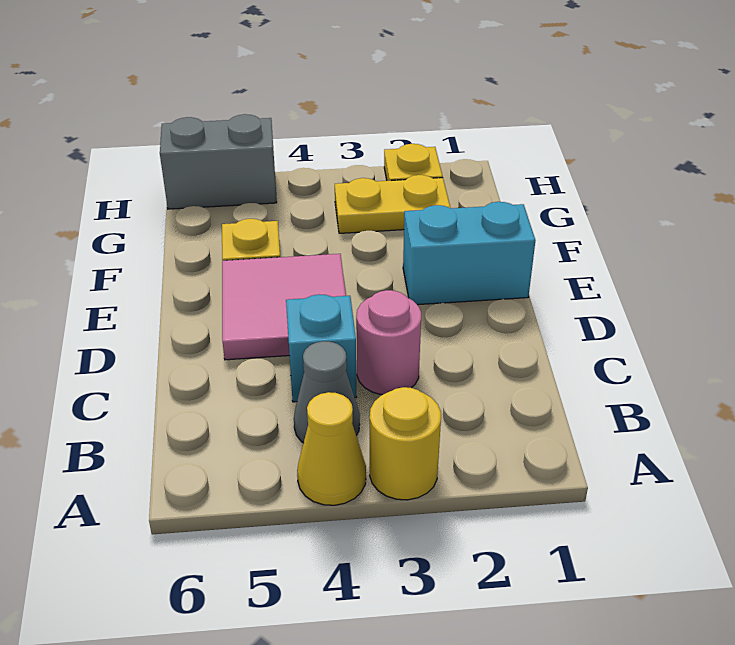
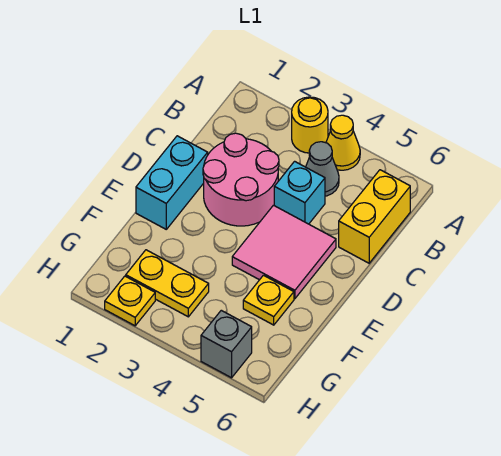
none -> yellow brick B6:C6 level 1
pink round brick C3 level 1 -> pink round brick C2:D3 level 1
cyan brick E1:E2 level 1 -> cyan brick D1:E1 level 1
grey brick H5:H6 level 1 -> grey brick H5 level 1

